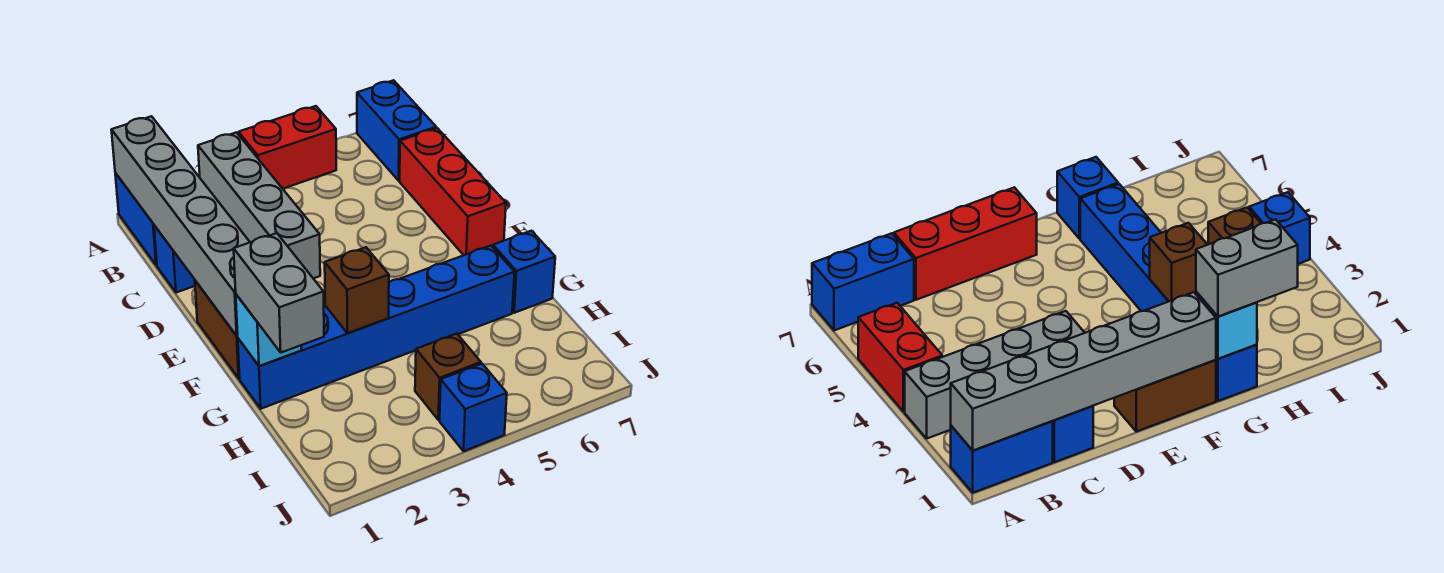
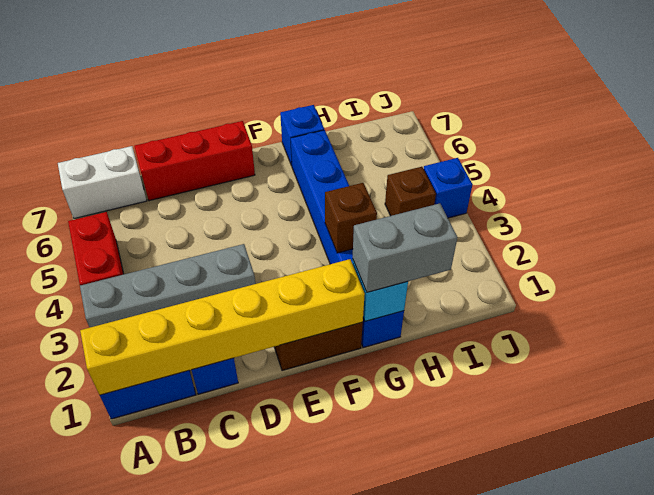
grey brick A1:F1 level 2 -> yellow brick A1:F1 level 2
blue brick A7:B7 level 1 -> white brick A7:B7 level 1

